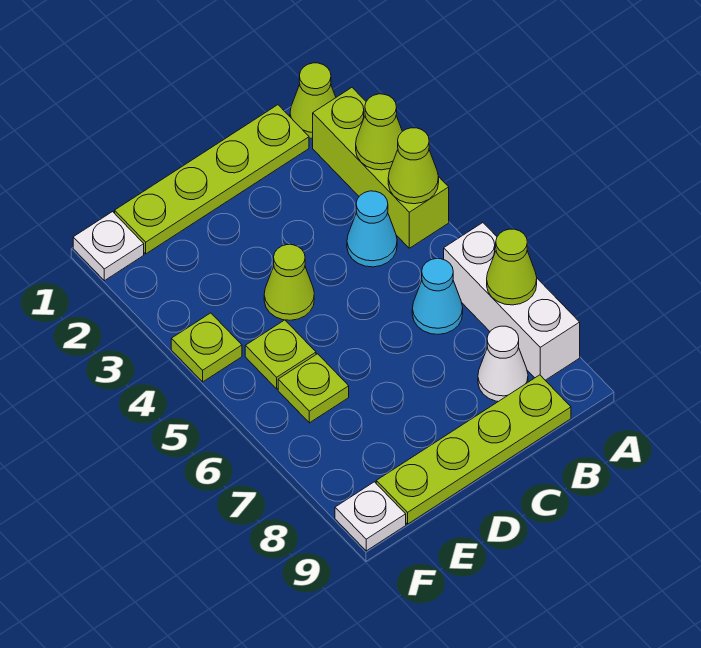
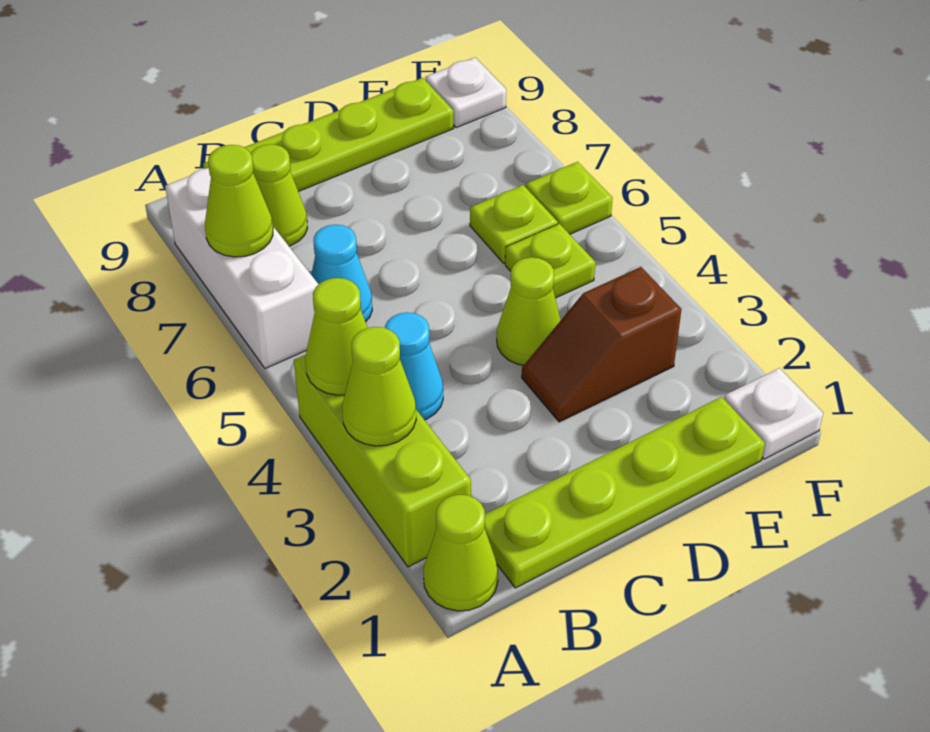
white cone B8 level 1 -> lime cone B8 level 1
none -> brown slope D3:E3 level 1 top E
lime plate F4 level 1 -> lime plate F6 level 1

